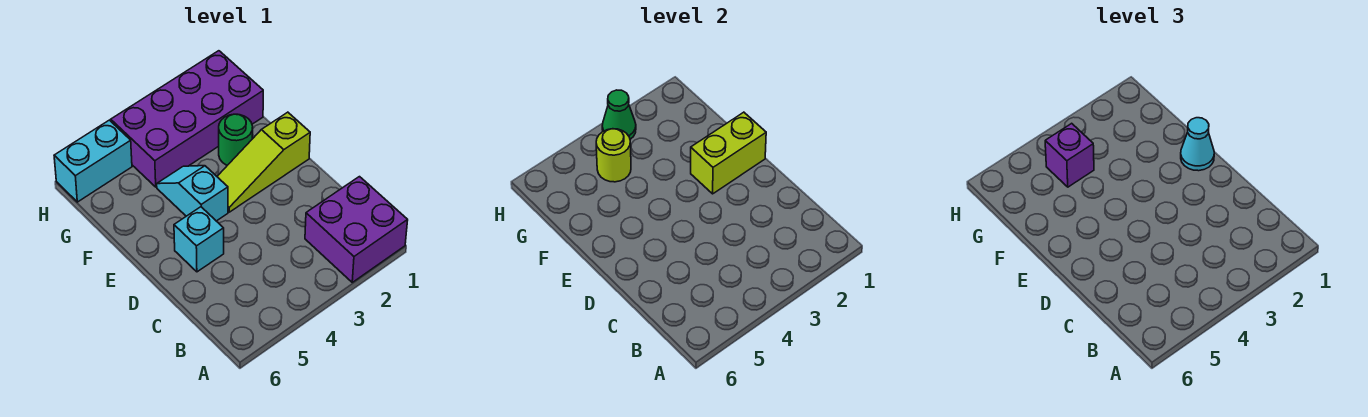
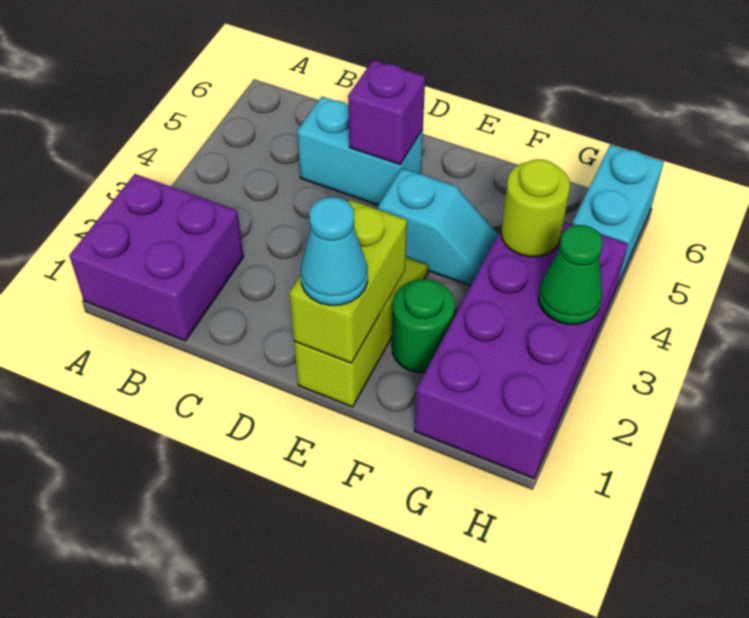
cyan brick D5 level 1 -> cyan brick C5:D5 level 1
purple brick G4 level 3 -> purple brick D5 level 2

